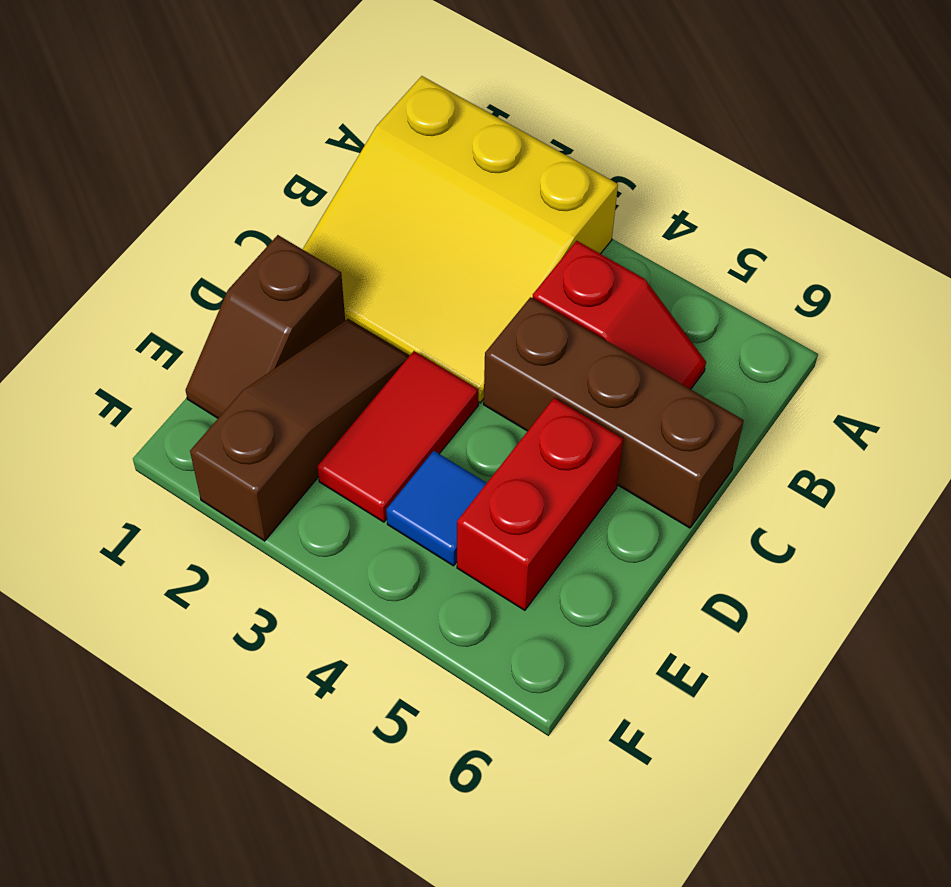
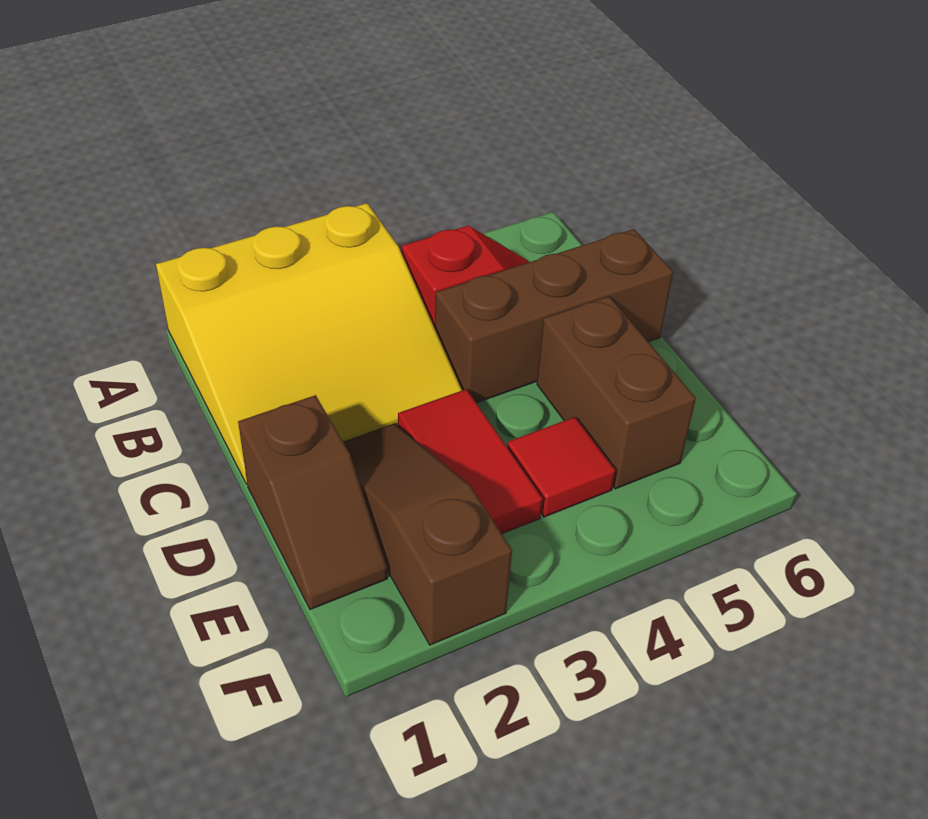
red brick D5:E5 level 1 -> brown brick D5:E5 level 1
blue tile E4 level 1 -> red tile E4 level 1

